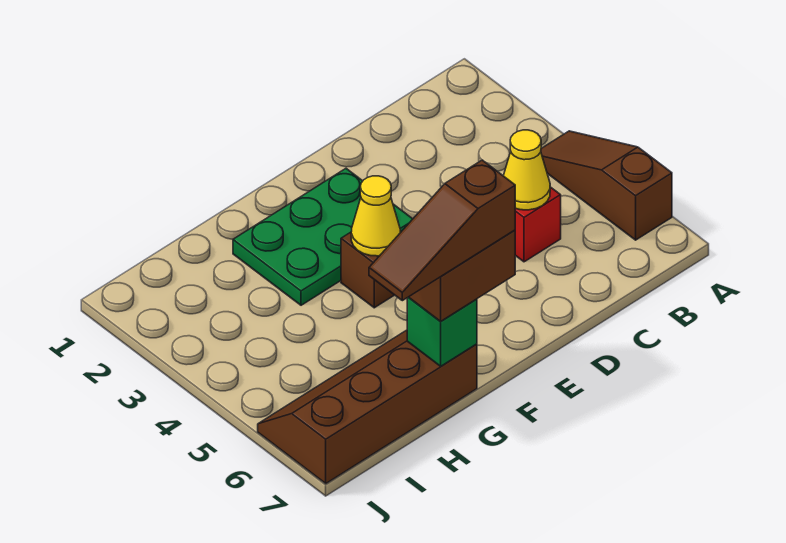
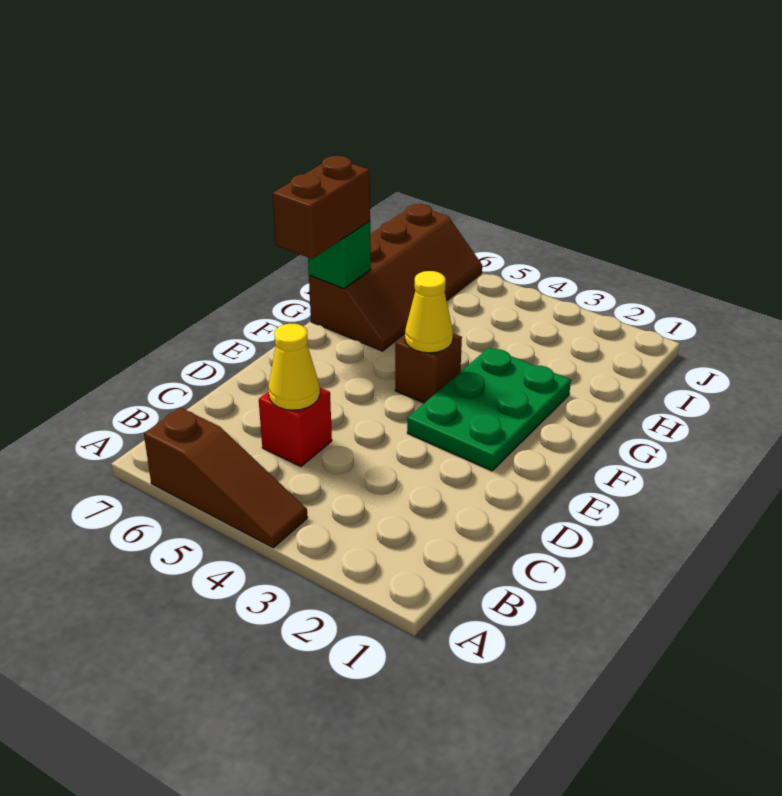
brown slope F7:H7 level 4 top F -> none

